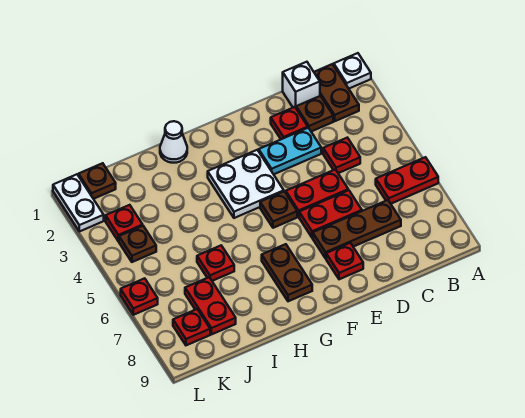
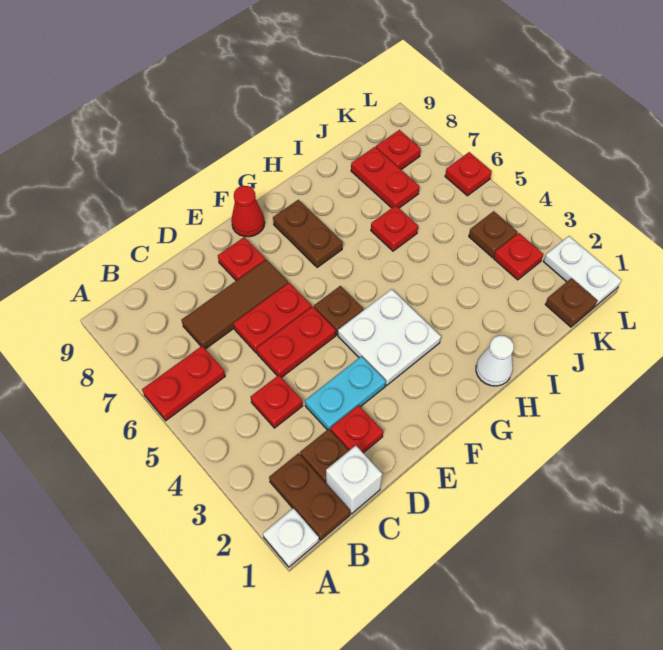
brown plate C7:E7 level 1 -> brown tile C7:E7 level 1
none -> red cone F9 level 1

